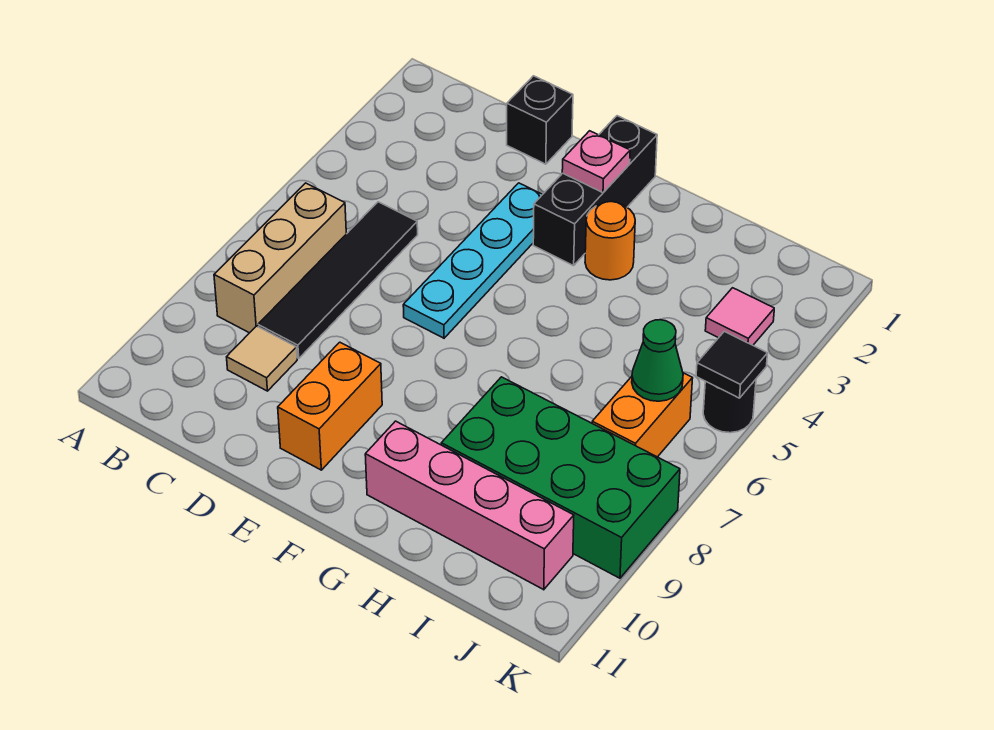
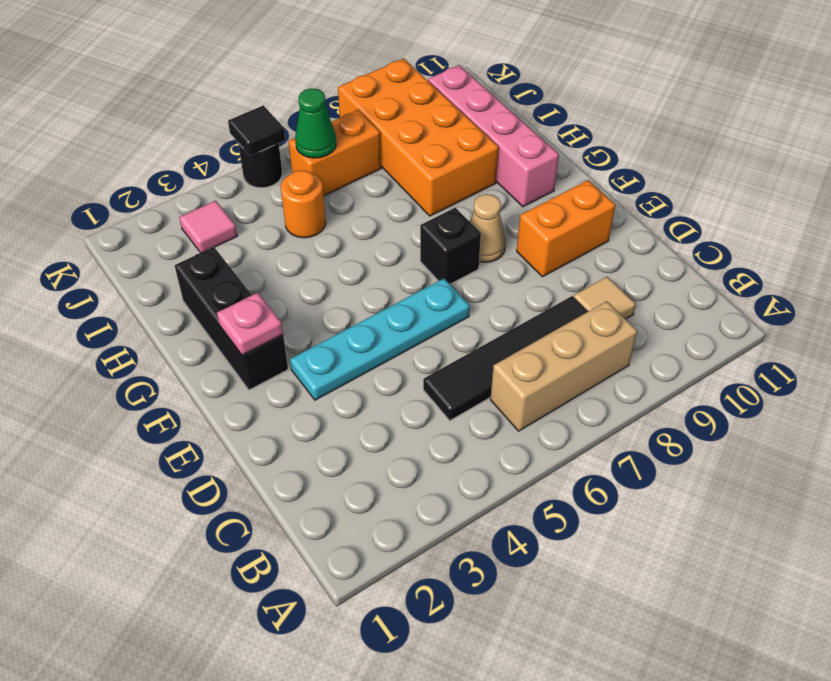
black brick D1 level 1 -> black brick F7 level 1
black brick F1:F3 level 1 -> black brick F2:H2 level 1
none -> tan cone F8 level 1
orange round brick G3 level 1 -> orange round brick I5 level 1
green brick H8:K9 level 1 -> orange brick H8:K9 level 1

